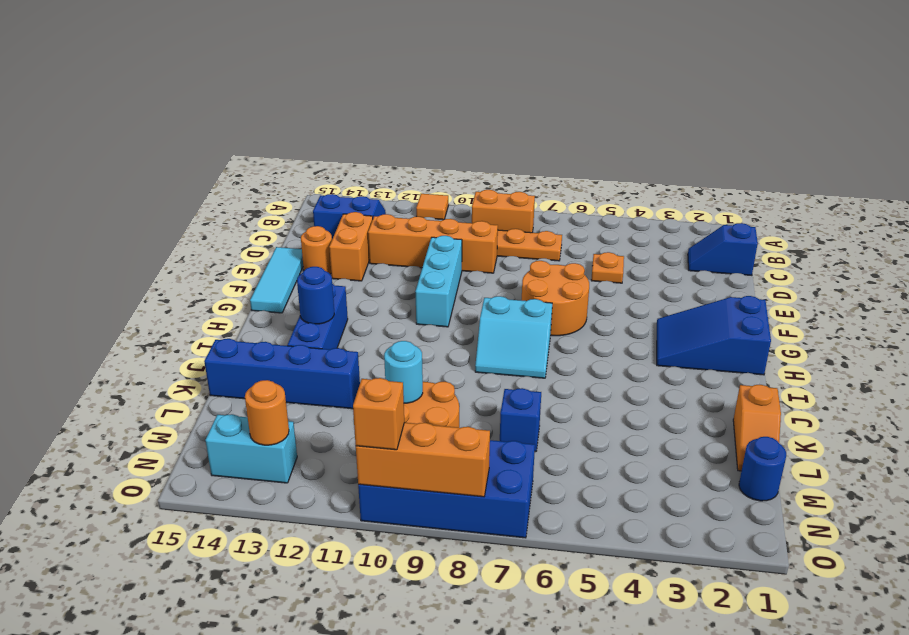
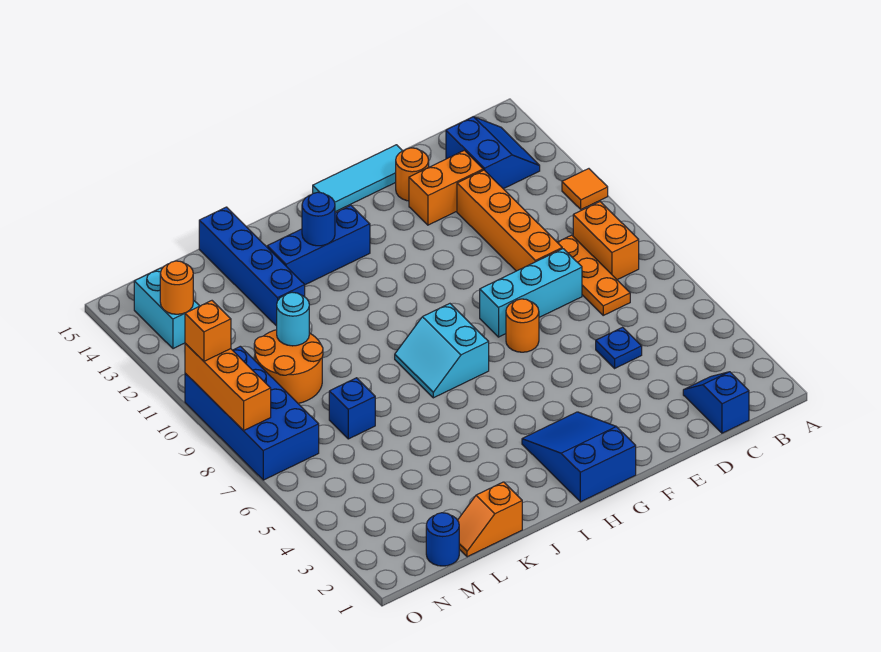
orange plate D5 level 1 -> blue plate D5 level 1
cyan brick E10:G10 level 1 -> cyan brick D8:F8 level 1
orange round brick F6:G7 level 1 -> orange round brick F7 level 1

